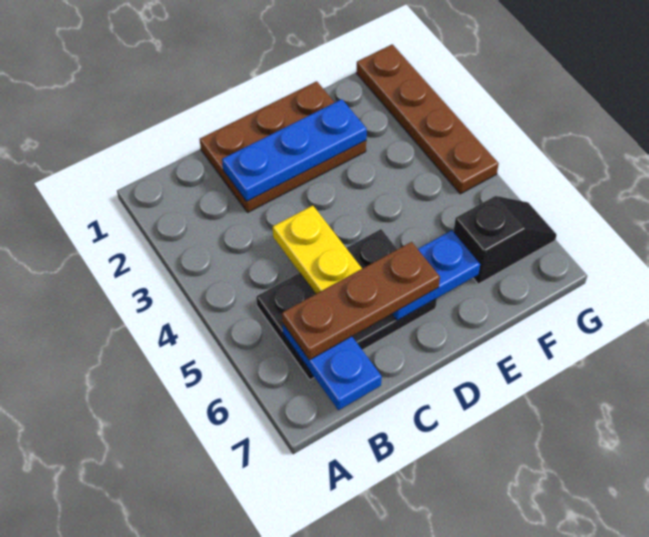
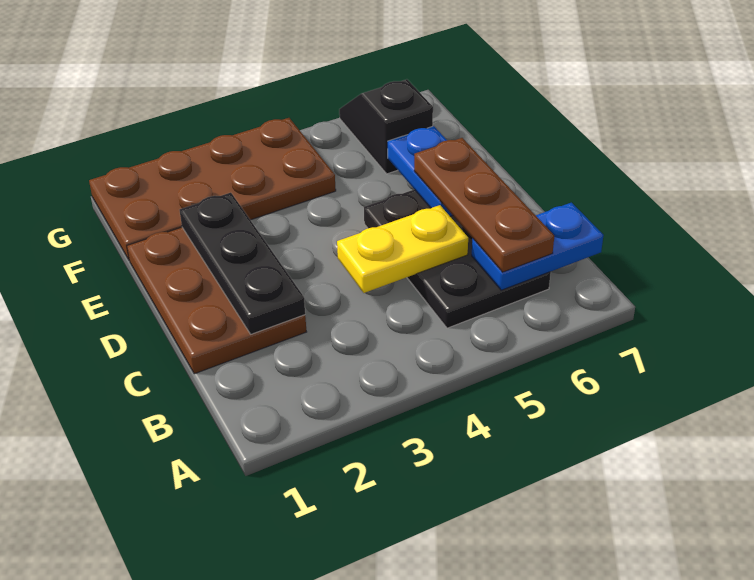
blue plate C2:E2 level 2 -> black plate C2:E2 level 2
brown plate G1:G4 level 1 -> brown plate F1:G4 level 1

